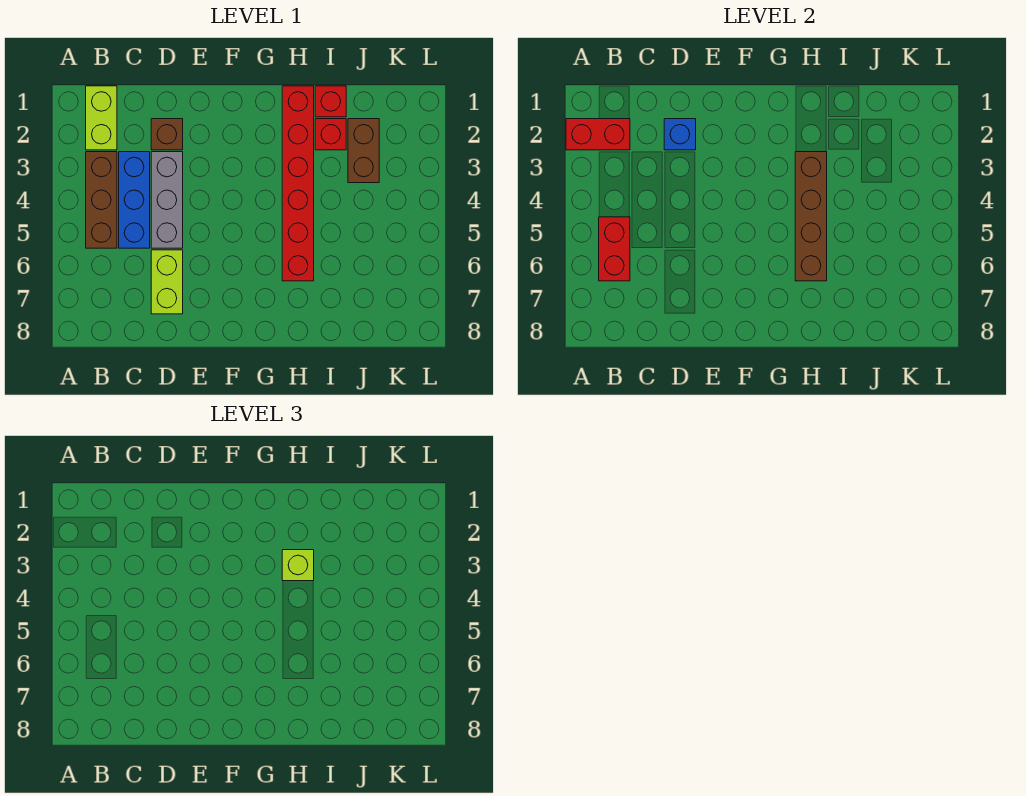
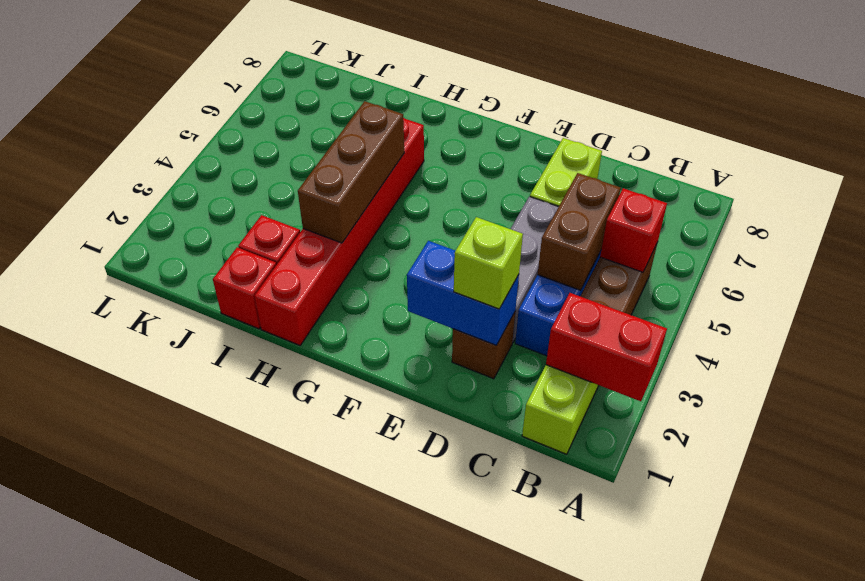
red brick B5:B6 level 2 -> red brick B5 level 2
blue brick D2 level 2 -> blue brick D2:E2 level 2
brown brick H3:H6 level 2 -> brown brick H3:H5 level 2
lime brick H3 level 3 -> lime brick D2 level 3
brown brick J2:J3 level 1 -> brown brick C4:C5 level 2

